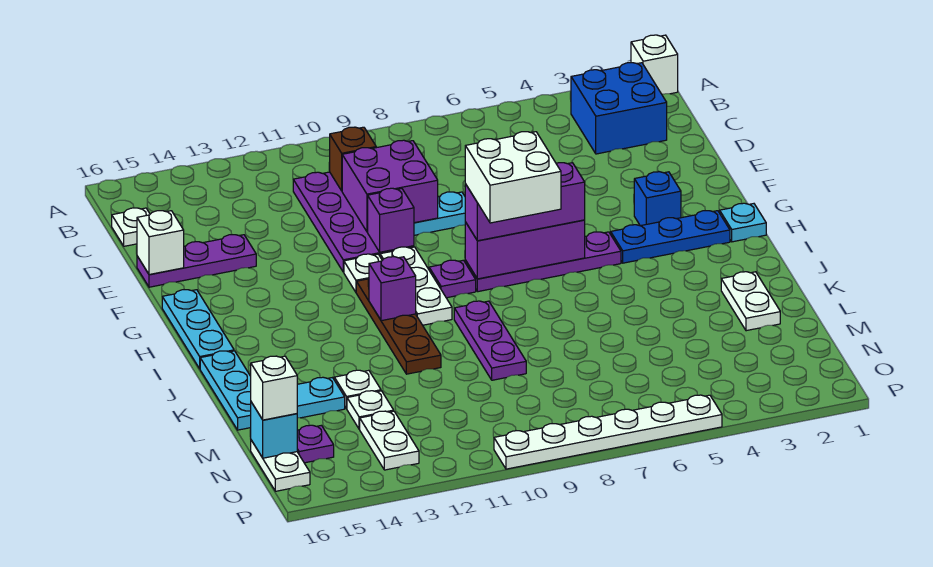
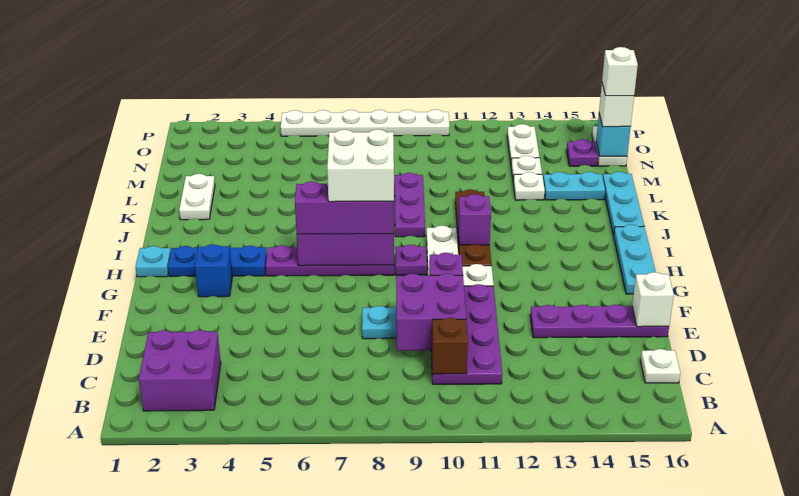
white brick A1 level 1 -> white brick N16 level 4
blue brick B2:C3 level 1 -> purple brick B2:C3 level 1
purple plate E14:E16 level 1 -> purple plate E13:E16 level 1

